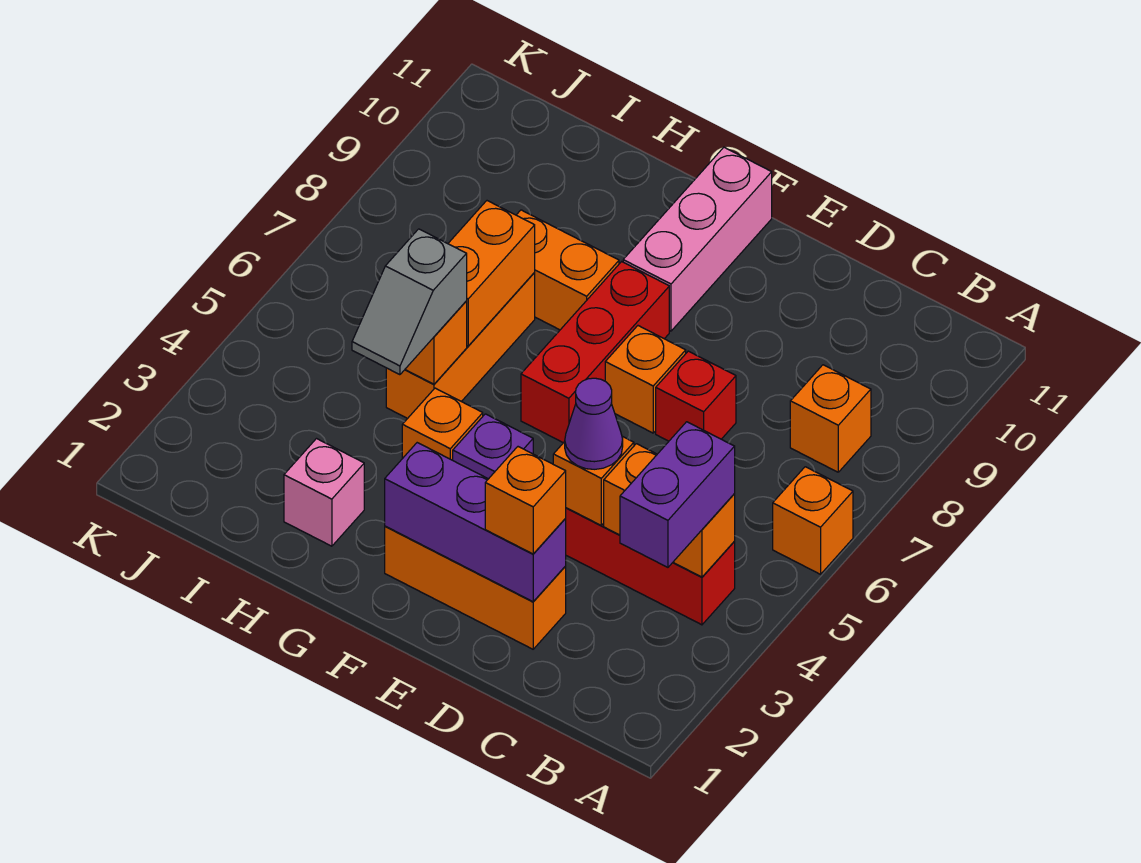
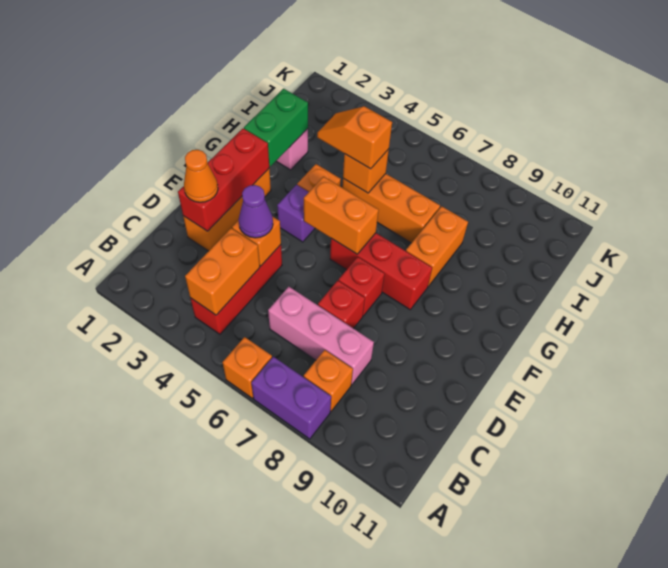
purple brick B3:B4 level 3 -> purple brick A7:A8 level 1
purple brick D2:F2 level 2 -> red brick D2:F2 level 2
orange brick D2 level 3 -> orange cone D2 level 3
orange brick E7 level 1 -> red brick E7 level 1
pink brick F9:F11 level 1 -> pink brick C6:C8 level 1
none -> green brick G2:H2 level 2
grey slope H4:H5 level 3 top 5 -> orange slope H4:H5 level 3 top 5
orange brick H6:H7 level 2 -> orange brick F5:F6 level 2

